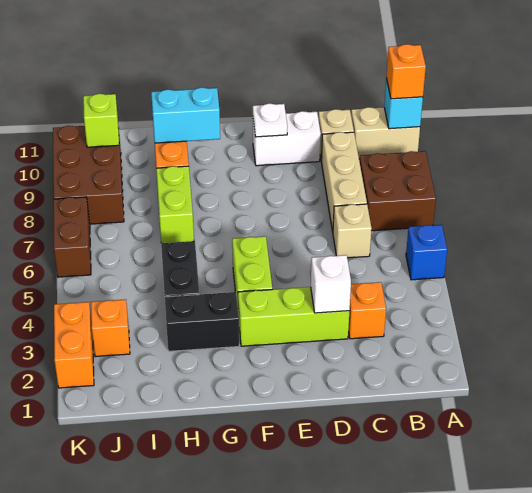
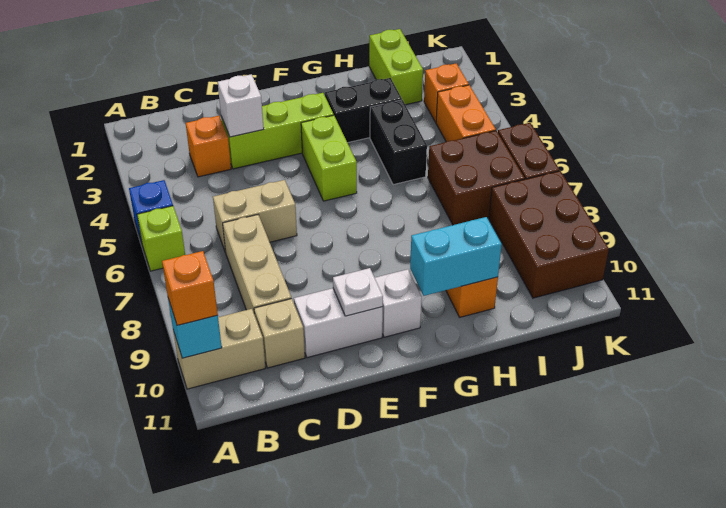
brown brick A7:B8 level 1 -> brown brick I6:J7 level 1
tan brick C6 level 1 -> tan brick C6:D6 level 1
none -> white brick F10 level 1
lime brick H7:H8 level 1 -> lime brick I1:I2 level 1
lime brick J10 level 2 -> lime brick A6 level 1
orange brick K2:K3 level 1 -> orange brick J4:J5 level 1

